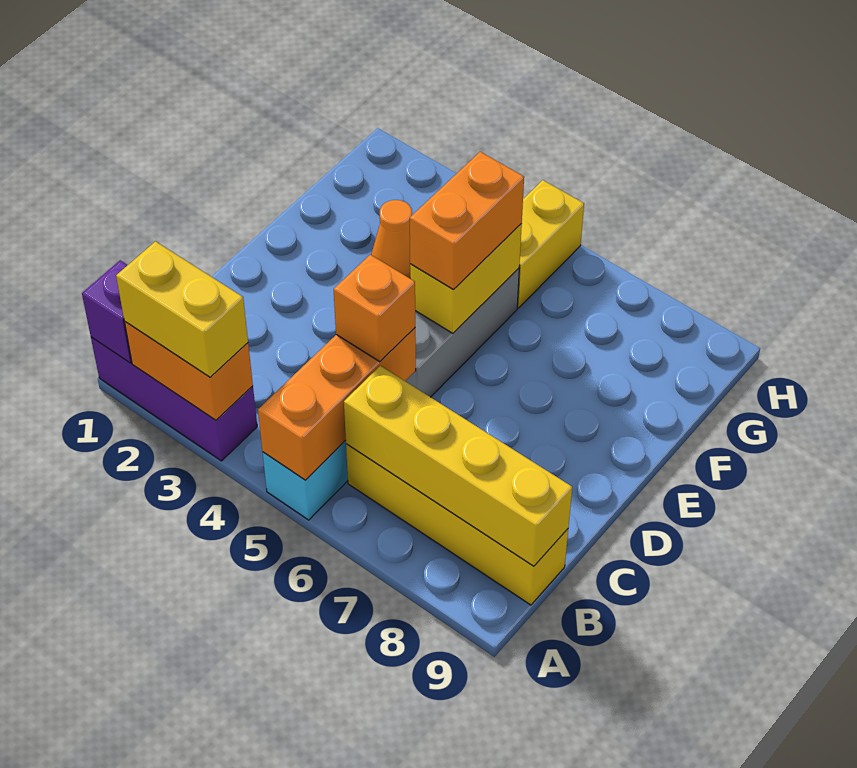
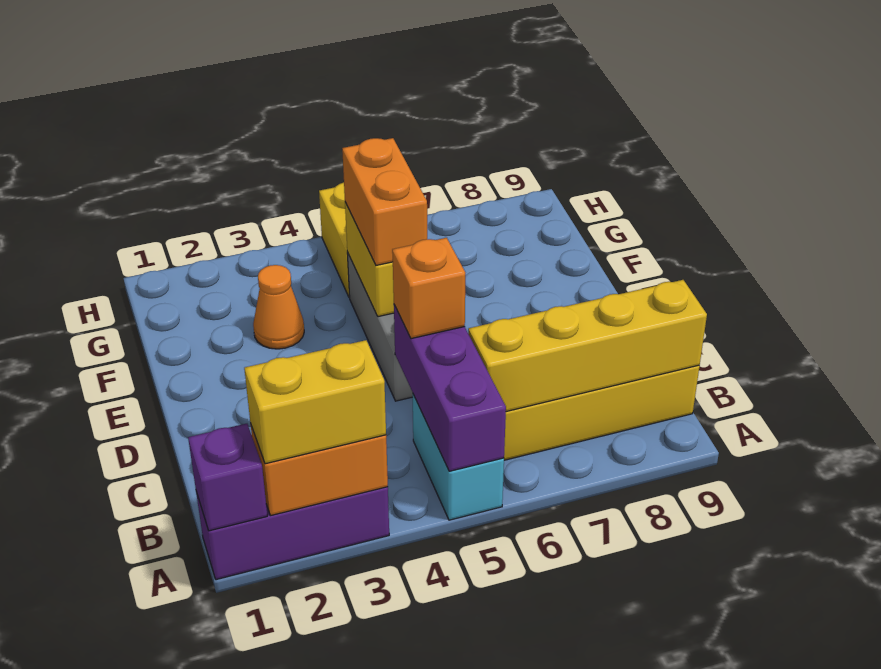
orange brick A5:C5 level 2 -> purple brick A5:C5 level 2

